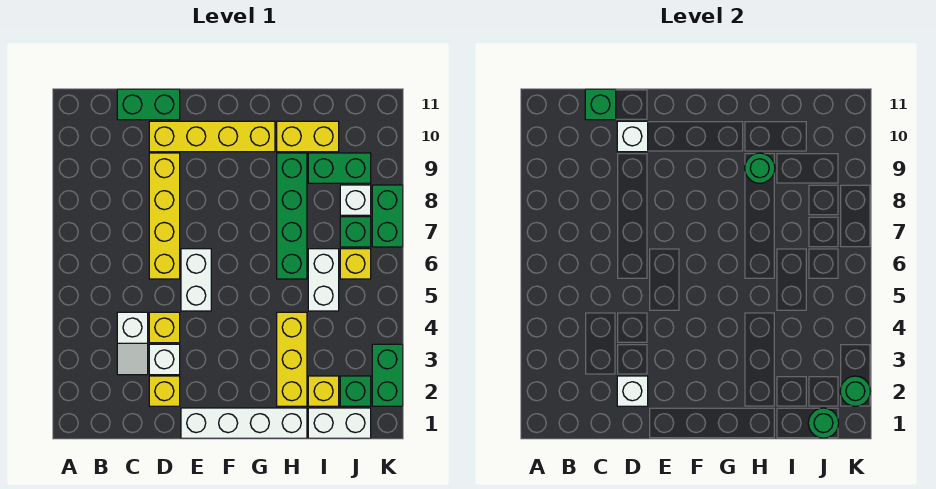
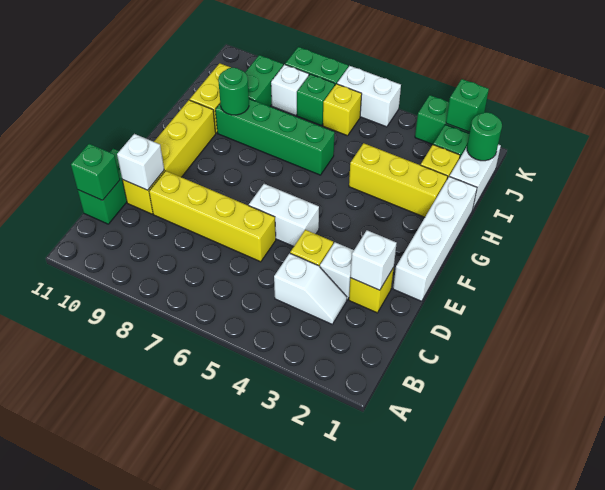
white brick I5:I6 level 1 -> white brick K5:K6 level 1
green round brick K2 level 2 -> green brick K2 level 2

